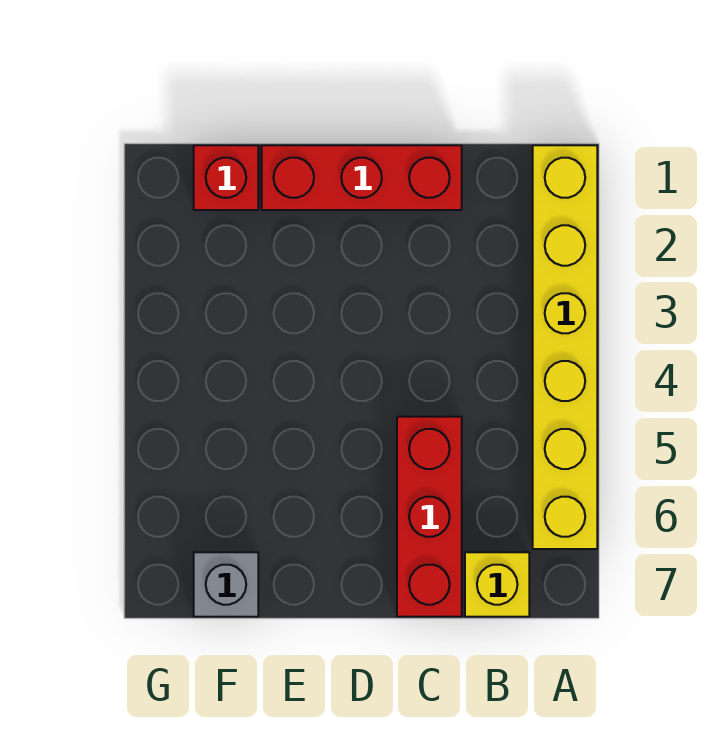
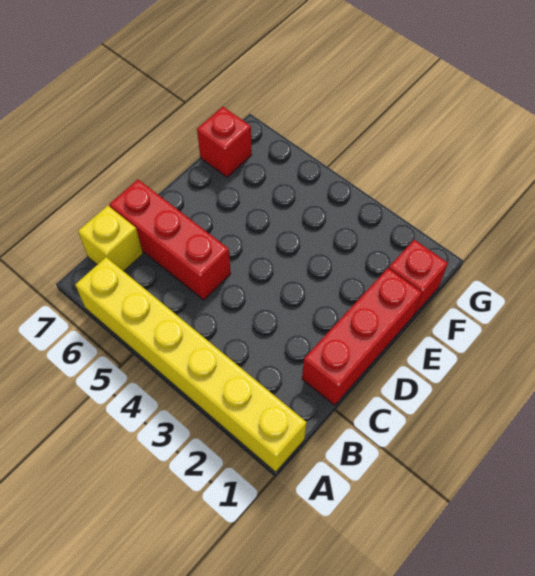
grey brick F7 level 1 -> red brick F7 level 1

